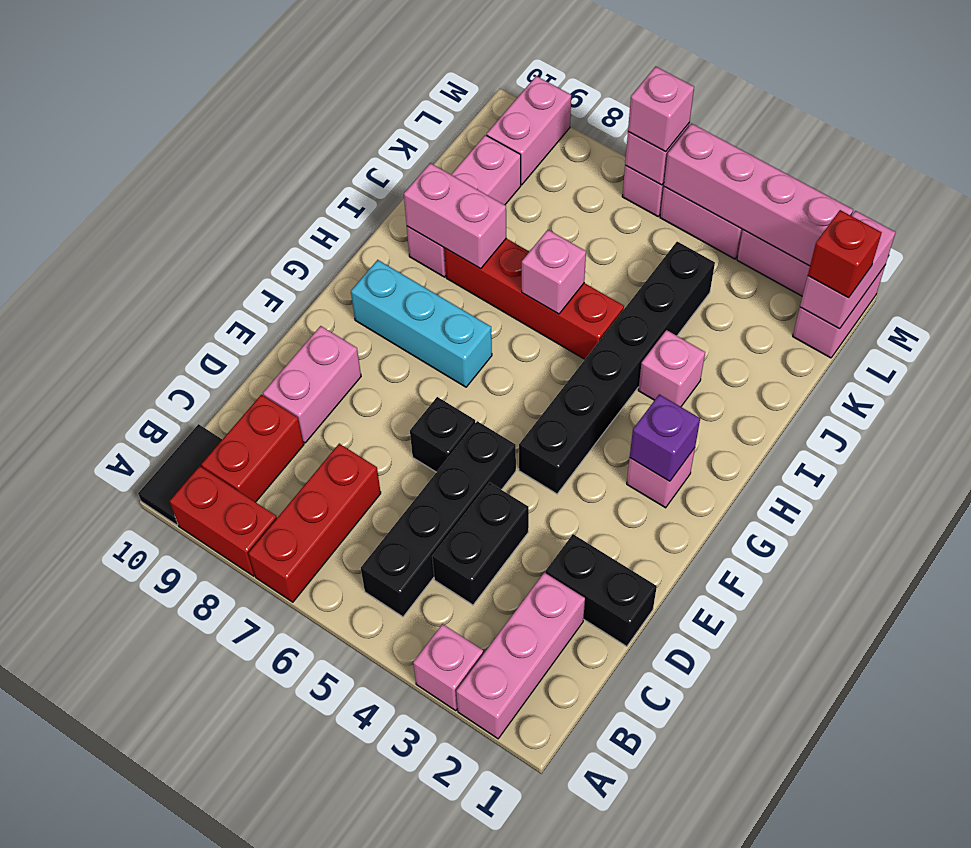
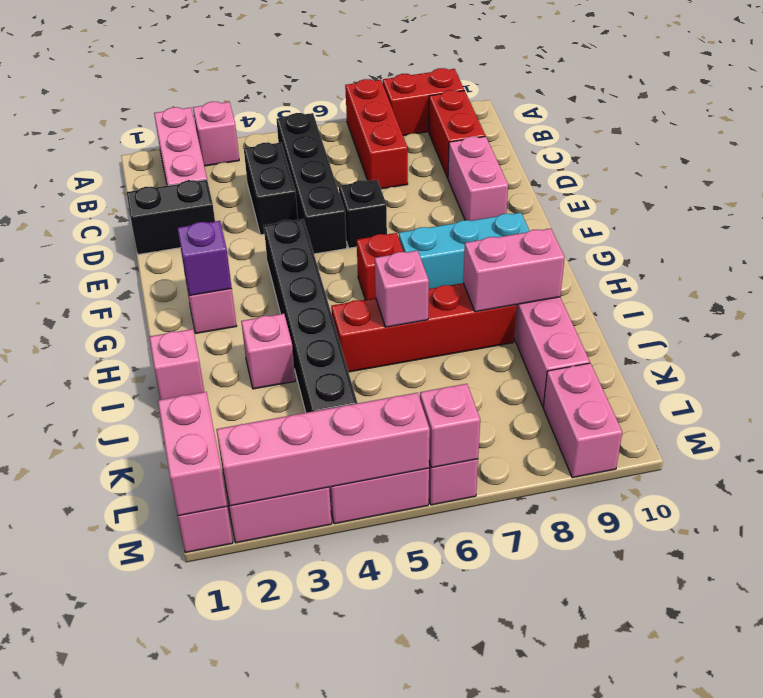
black tile A10:B10 level 1 -> none
red brick L1 level 3 -> red brick G6 level 1
pink brick M6 level 3 -> pink brick I1 level 1

